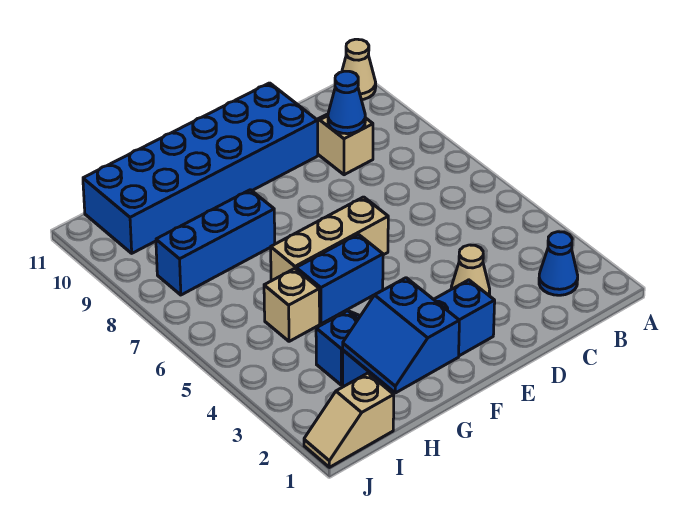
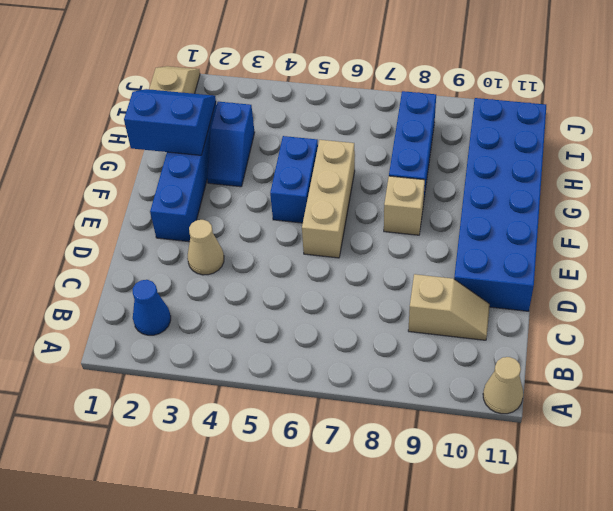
blue cone C9 level 2 -> none
tan brick H5 level 1 -> tan brick F8 level 1

